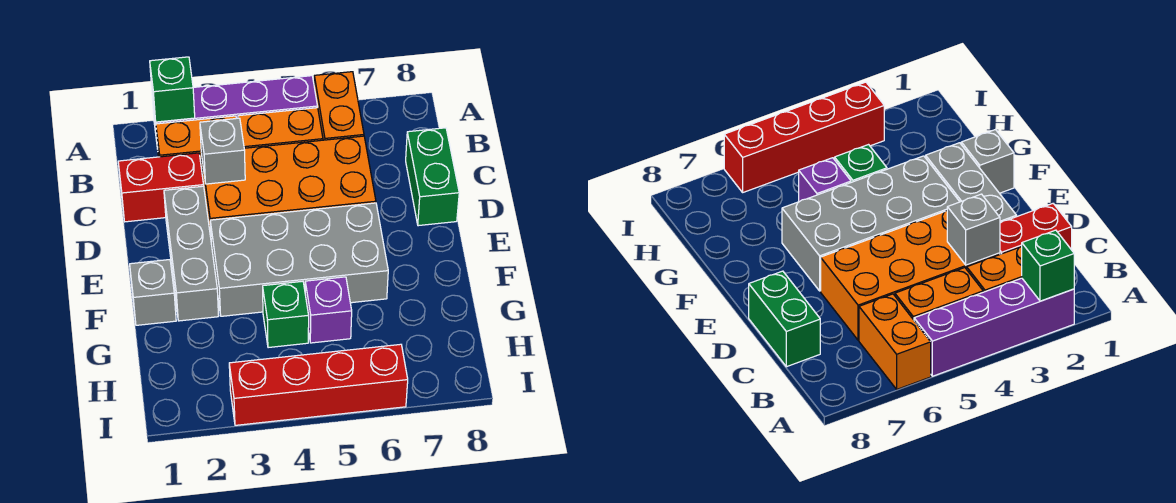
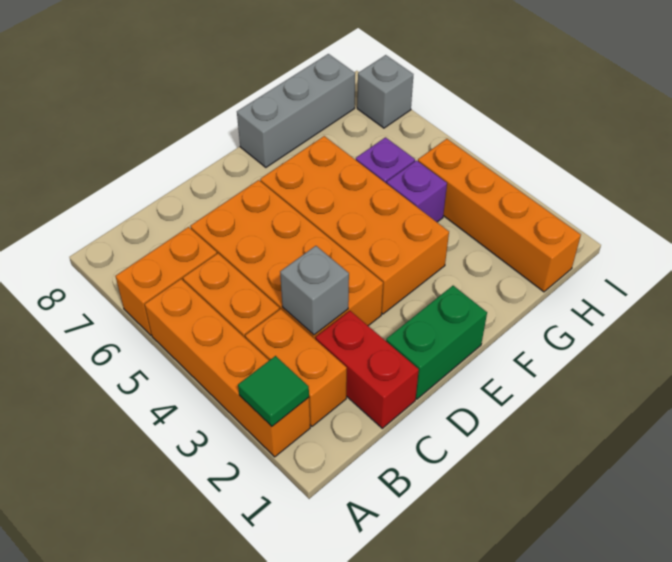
purple brick A2:A5 level 1 -> orange brick A2:A5 level 1
green brick A2 level 2 -> green tile A2 level 2
green brick C8:D8 level 1 -> green brick D1:E1 level 1
grey brick D2:F2 level 1 -> grey brick F8:H8 level 1
grey brick E3:F6 level 1 -> orange brick E3:F6 level 1
grey brick F1 level 1 -> grey brick I7 level 1
green brick G4 level 1 -> purple brick G4 level 1
none -> orange brick H1:H4 level 1
red brick I3:I6 level 1 -> none

